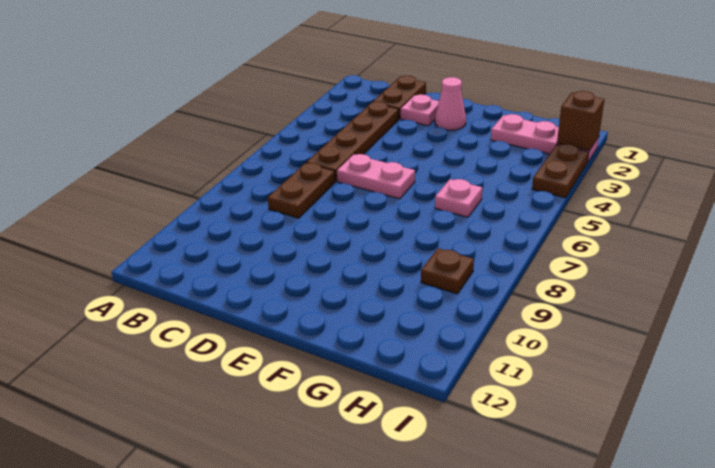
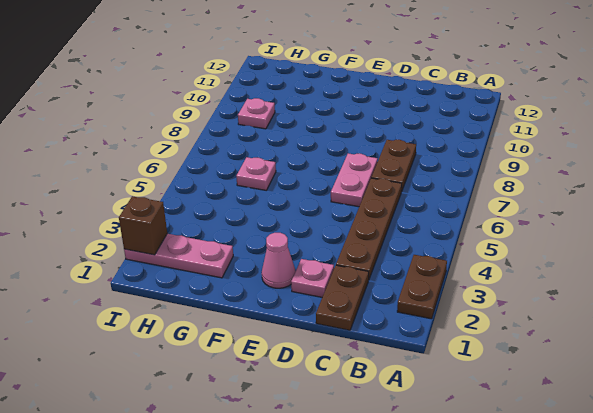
pink plate D6:E6 level 1 -> pink plate D6:D7 level 1
brown plate H9 level 1 -> pink plate H9 level 1
brown plate I3:I4 level 1 -> brown plate A2:A3 level 1

